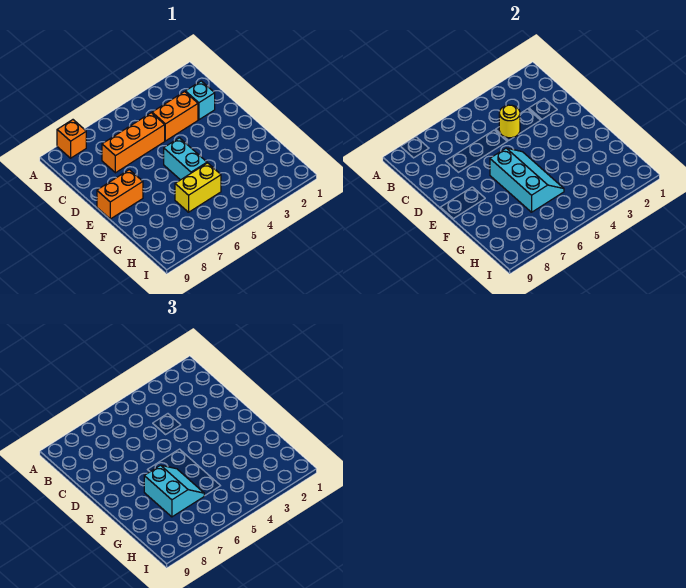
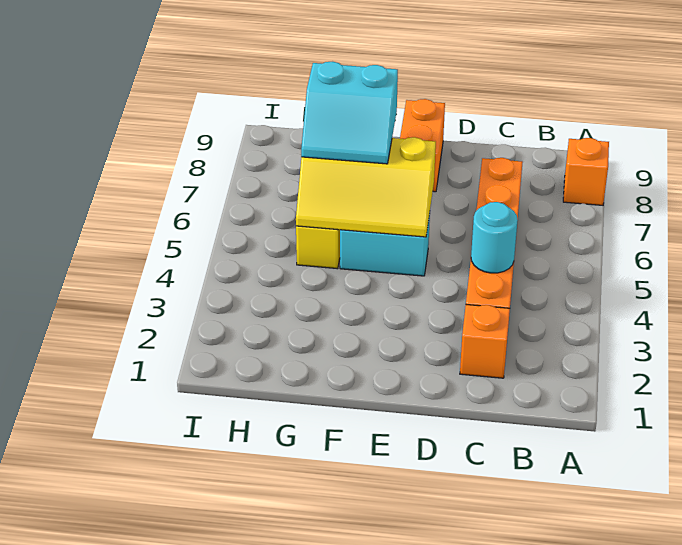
cyan brick C2 level 1 -> orange brick C2 level 1
yellow round brick C4 level 2 -> cyan round brick C4 level 2
cyan slope E5:G6 level 2 top 6 -> yellow slope E5:G6 level 2 top 6

